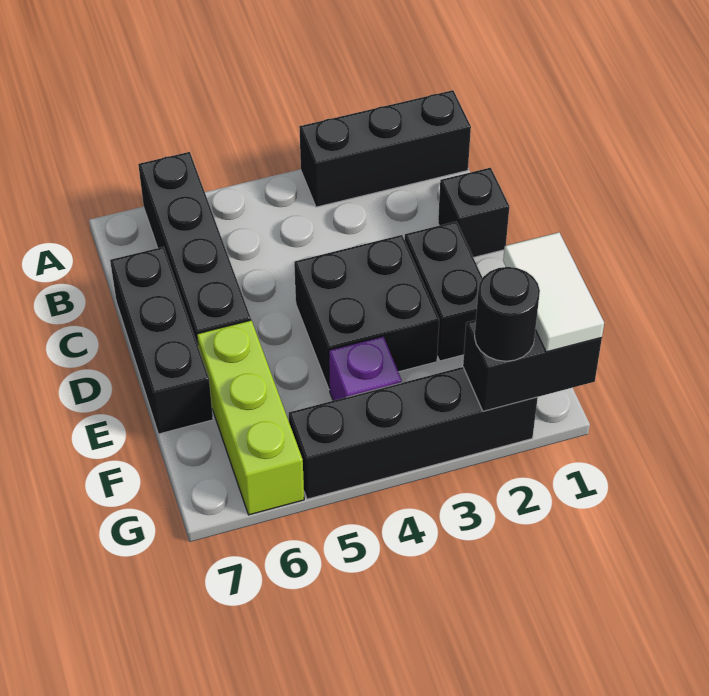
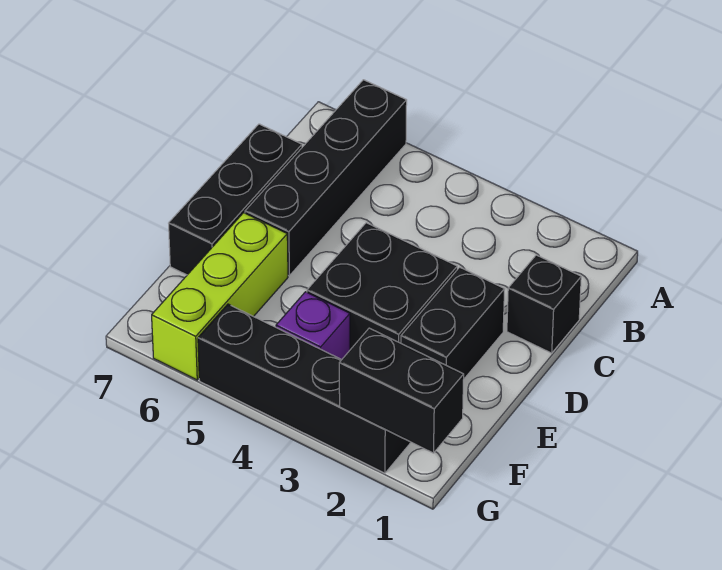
black brick A1:A3 level 1 -> none
white tile F1:G1 level 3 -> none
black round brick G2 level 3 -> none

